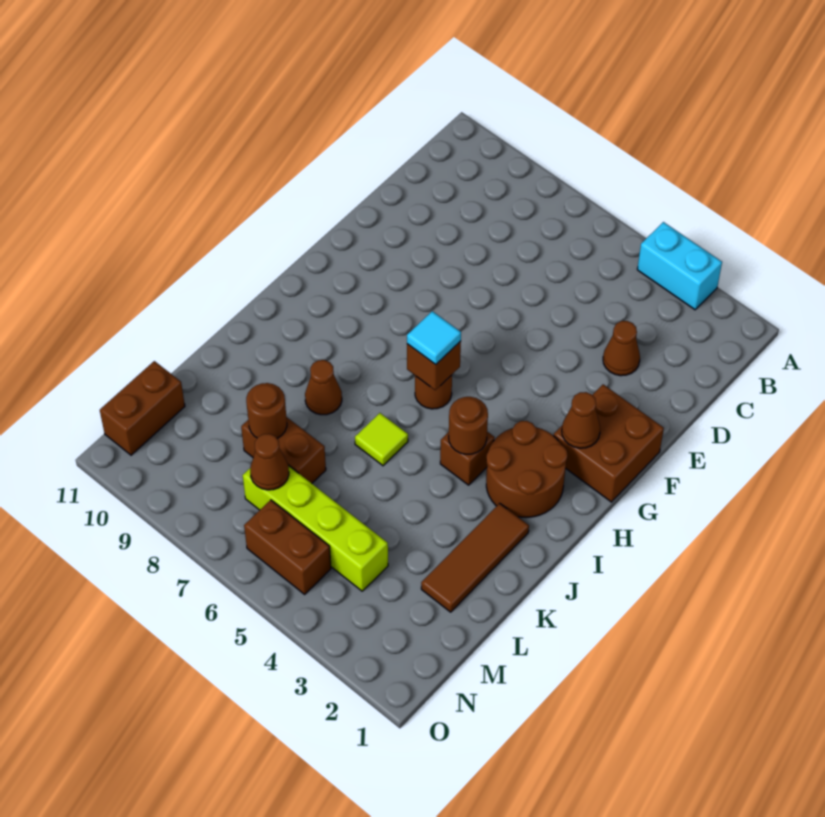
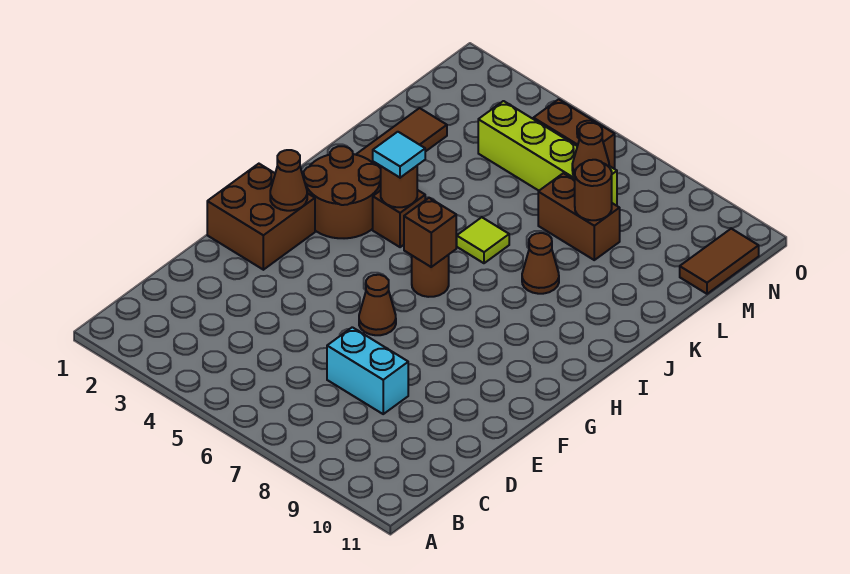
cyan brick A3:A4 level 1 -> cyan brick D7:D8 level 1
brown cone D3 level 1 -> brown cone F6 level 1
cyan tile H6 level 3 -> cyan tile I4 level 3
brown brick M11:N11 level 1 -> brown tile M11:N11 level 1

